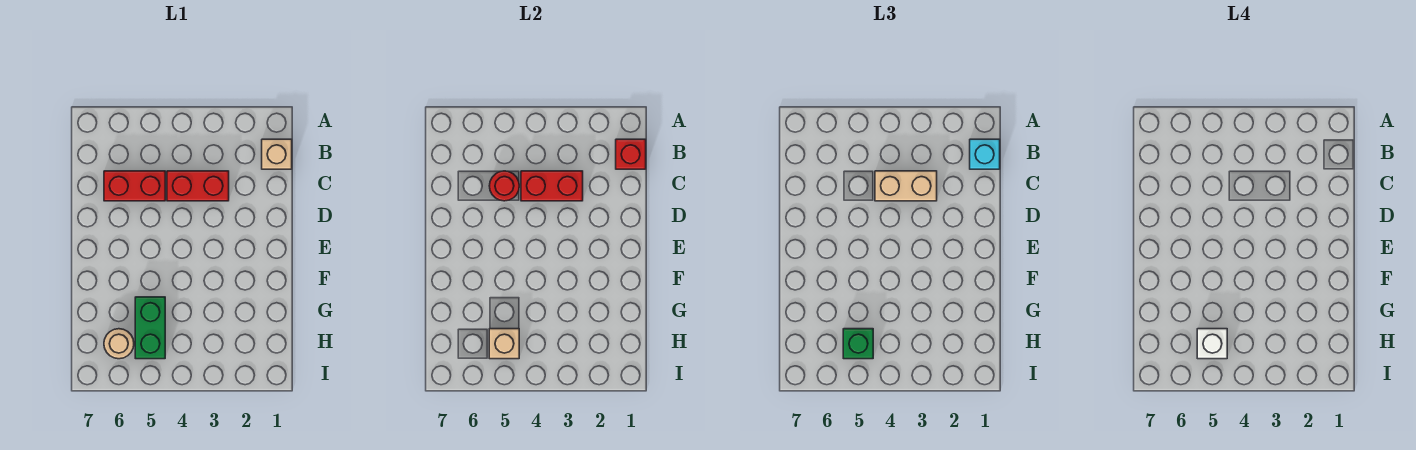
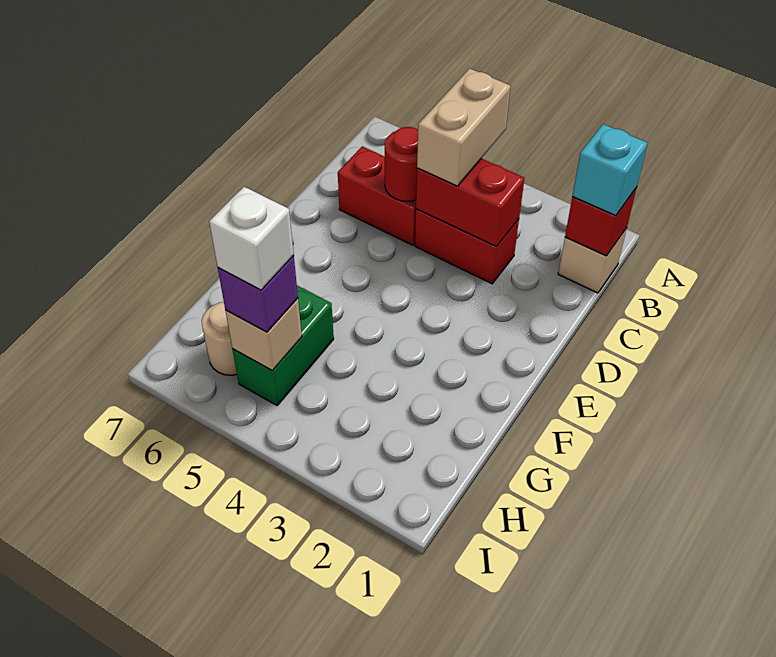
tan brick C3:C4 level 3 -> tan brick B4:C4 level 3
green brick H5 level 3 -> purple brick H5 level 3

